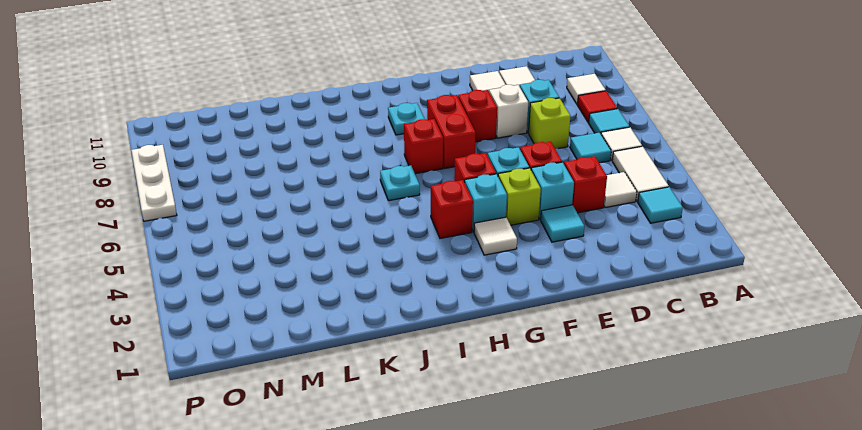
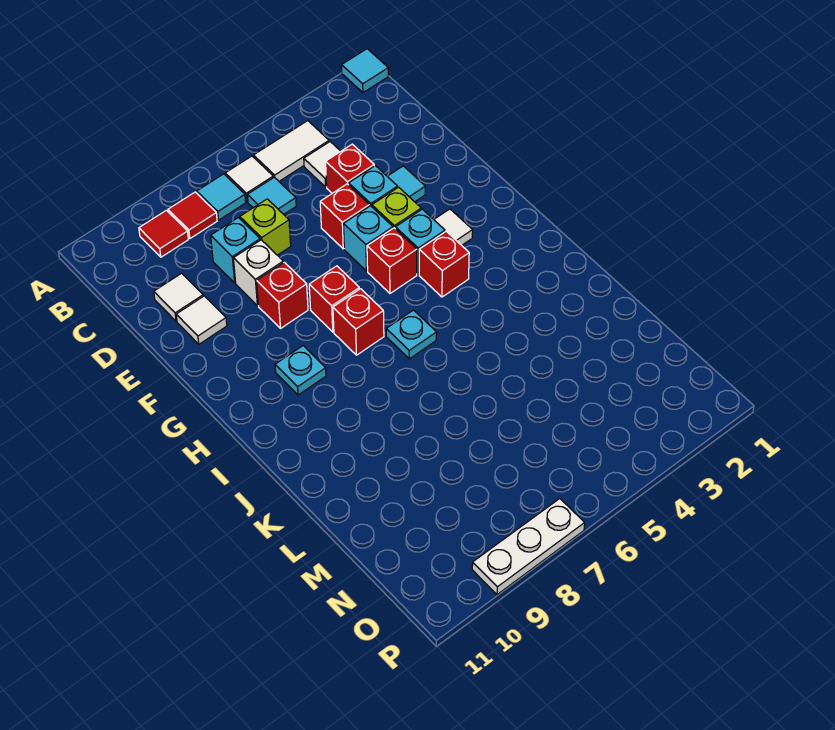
cyan tile B3 level 1 -> cyan tile A1 level 1
white tile B9 level 1 -> red tile B9 level 1
red brick G7:G8 level 1 -> red brick G7 level 1

